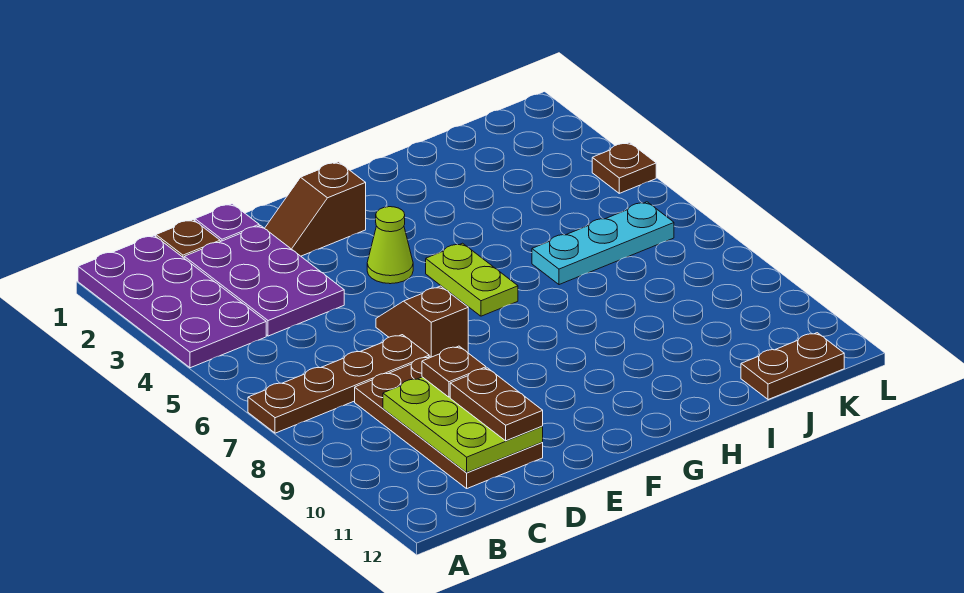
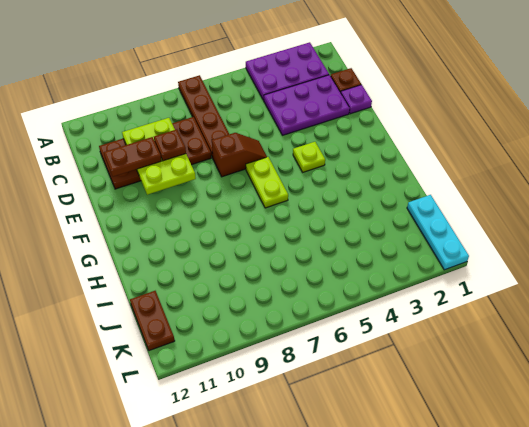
purple plate A1:B4 level 1 -> purple plate A2:B4 level 1
lime plate C9:D11 level 2 -> lime plate C9:E10 level 2
brown slope E2:F2 level 1 top F -> none
lime cone F4 level 1 -> lime plate F4 level 1
lime plate G5:G6 level 1 -> lime plate F6:G6 level 1
cyan plate I6:K6 level 1 -> cyan plate J1:L1 level 1
brown plate L4 level 1 -> none

